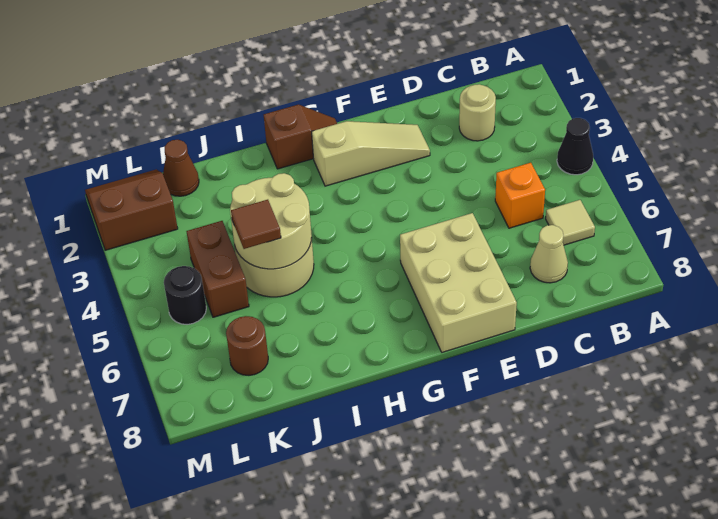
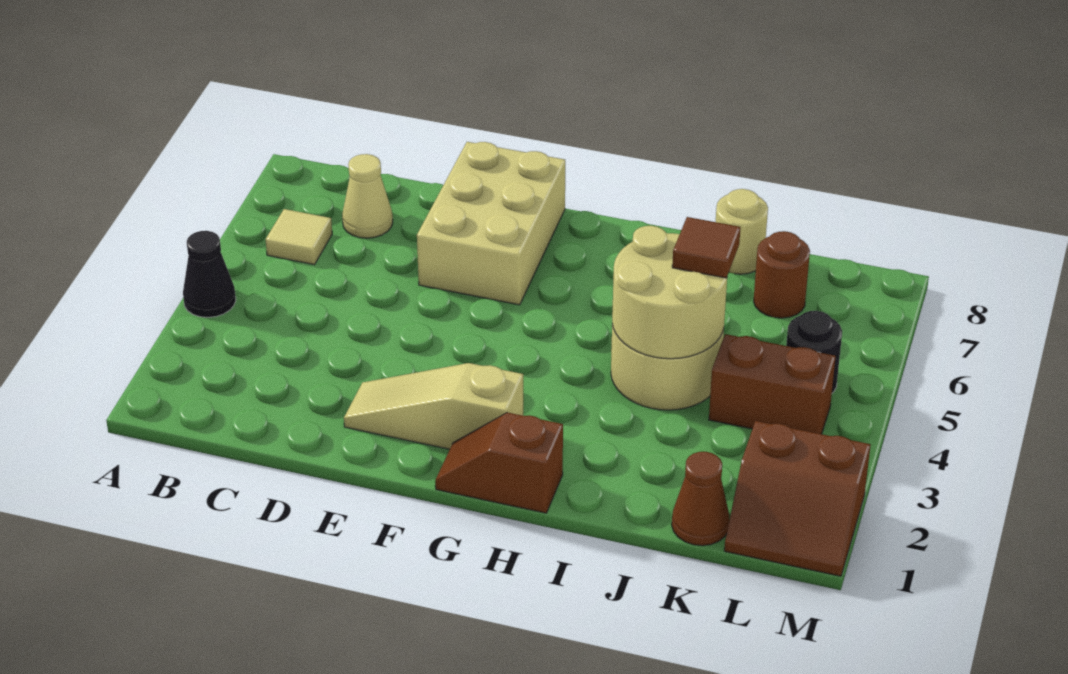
tan round brick C2 level 1 -> tan round brick J8 level 1
orange brick C5 level 1 -> none
brown brick K4:K5 level 1 -> brown brick K4:L4 level 1

